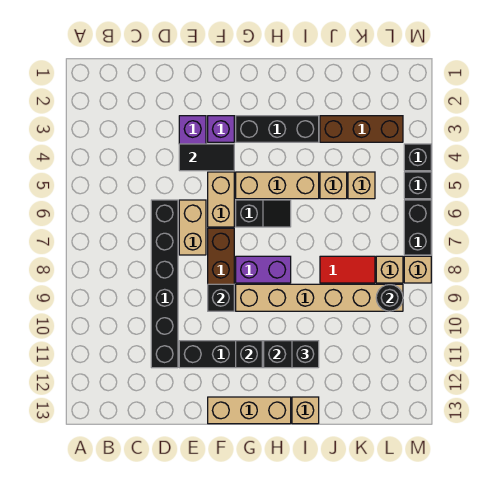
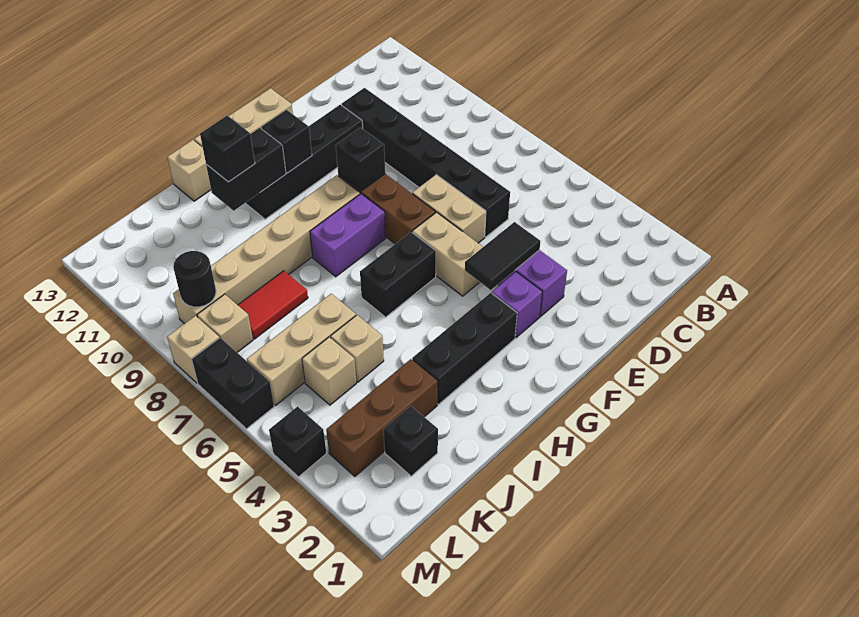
tan brick G5:I5 level 1 -> tan brick J6:L6 level 1
black slope G6:H6 level 1 top G -> black brick G6:H6 level 1
black brick M5 level 1 -> black brick K2 level 1

